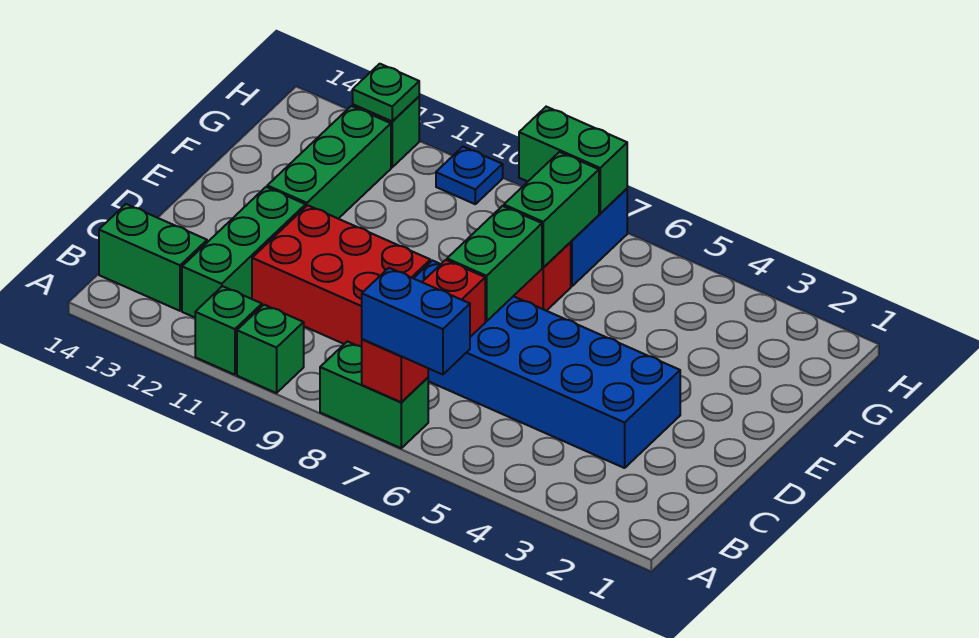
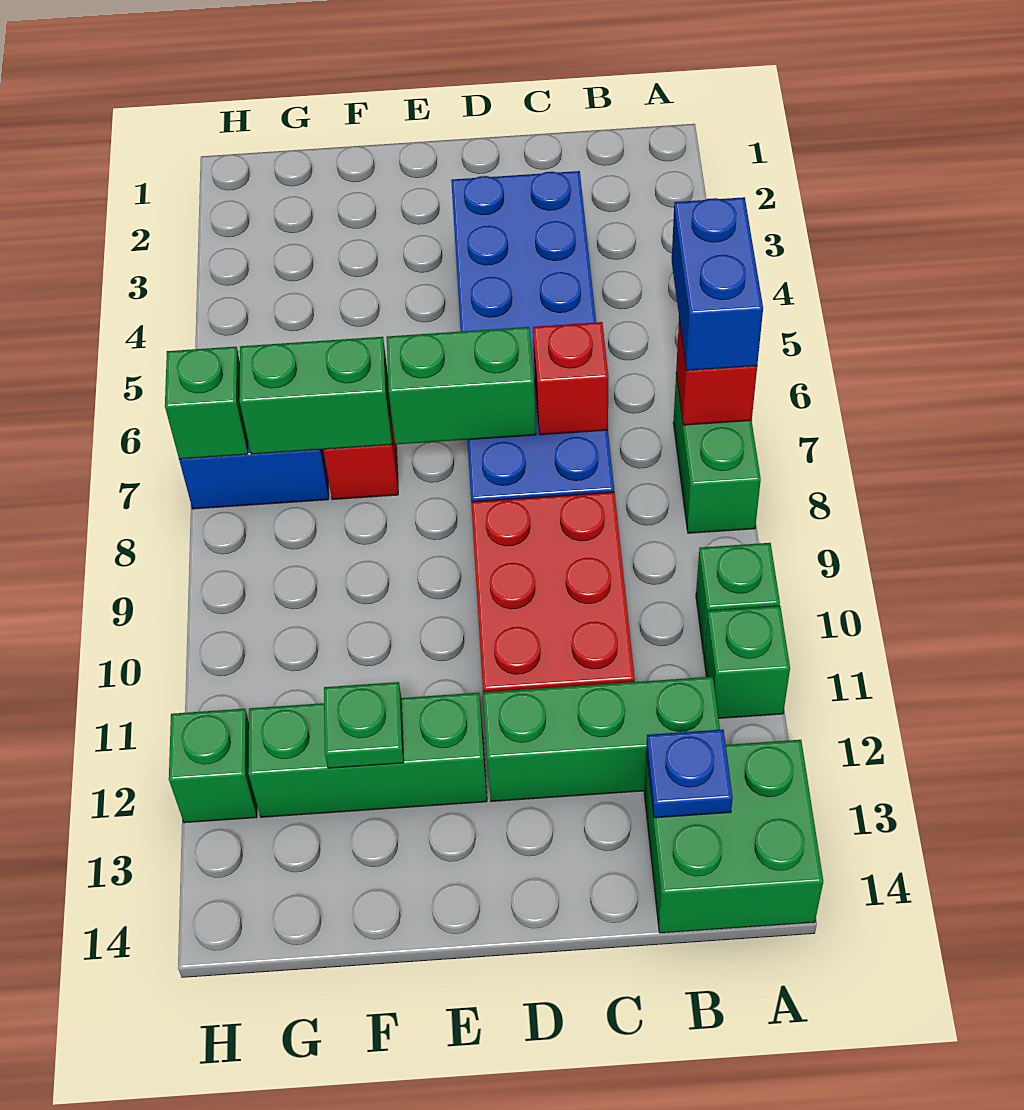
green brick B13:B14 level 1 -> green brick A13:B14 level 1
green brick H7:H8 level 2 -> green brick H7 level 2
blue plate H10 level 1 -> blue plate B13 level 2
green plate H12 level 2 -> green plate F12 level 2

